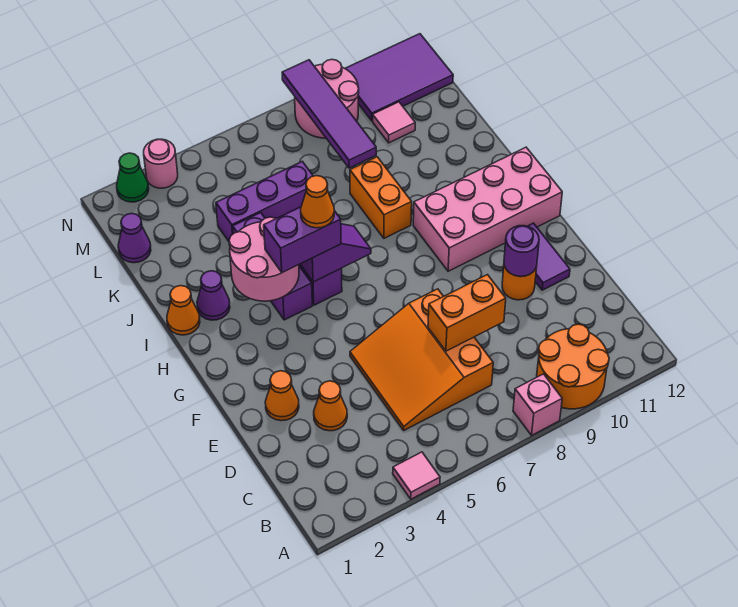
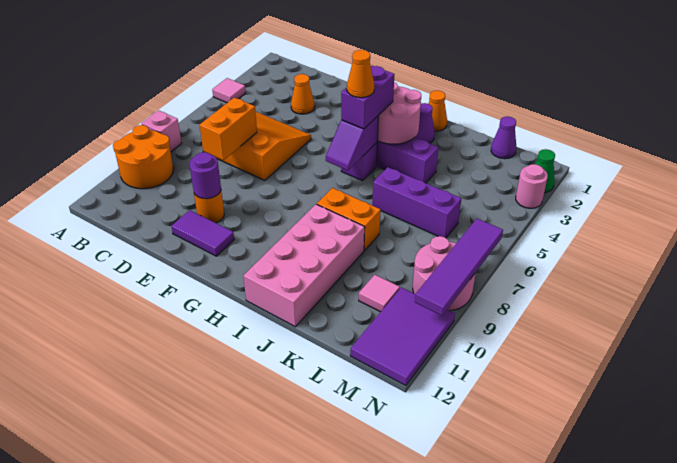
orange cone E2 level 1 -> none
pink brick G9:H12 level 1 -> pink brick I9:J12 level 1
purple brick K4:K6 level 1 -> purple brick J6:L6 level 1
purple tile K8:N8 level 2 -> purple tile N7:N10 level 2

